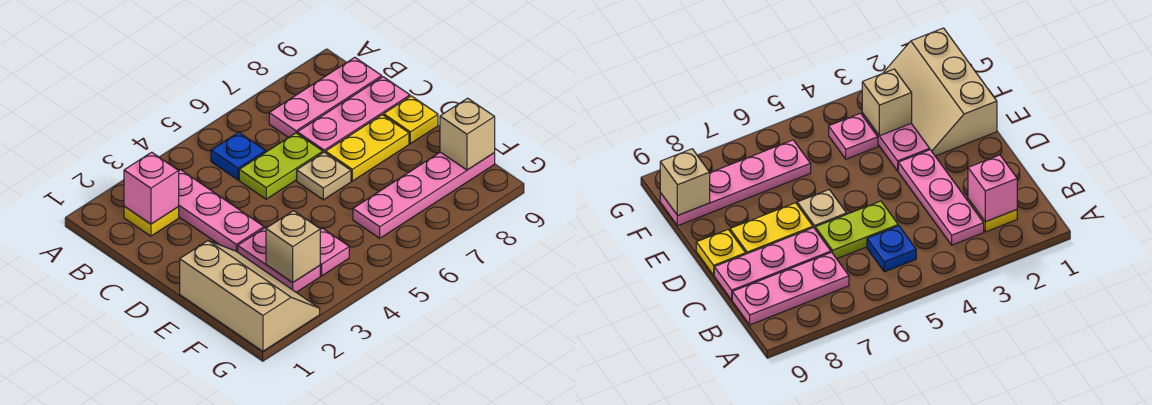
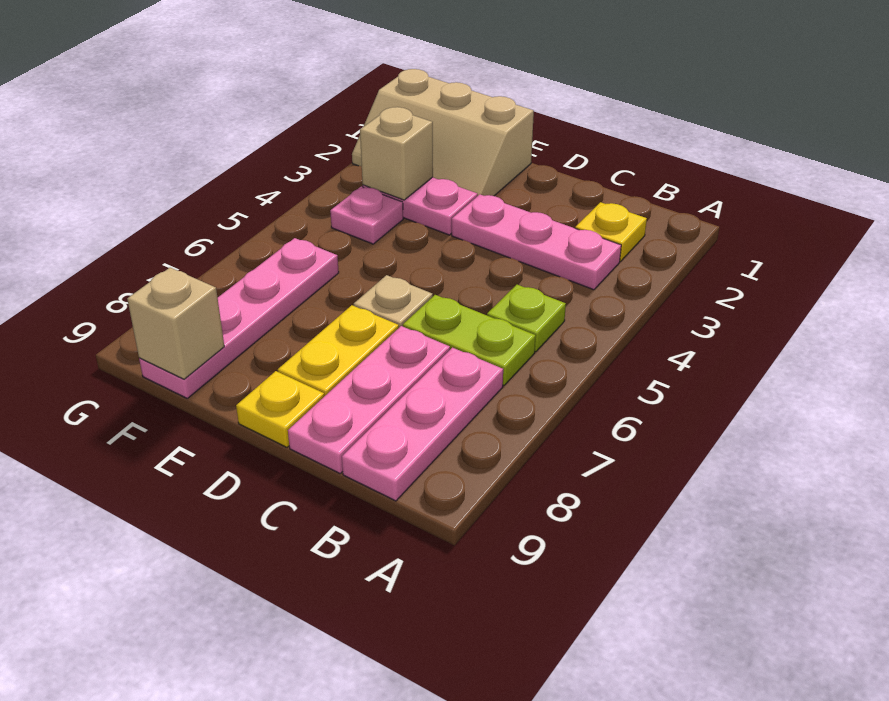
pink brick B2 level 2 -> none
blue plate B5 level 1 -> lime plate B5 level 1
lime plate C5:C6 level 1 -> lime plate B6:C6 level 1

